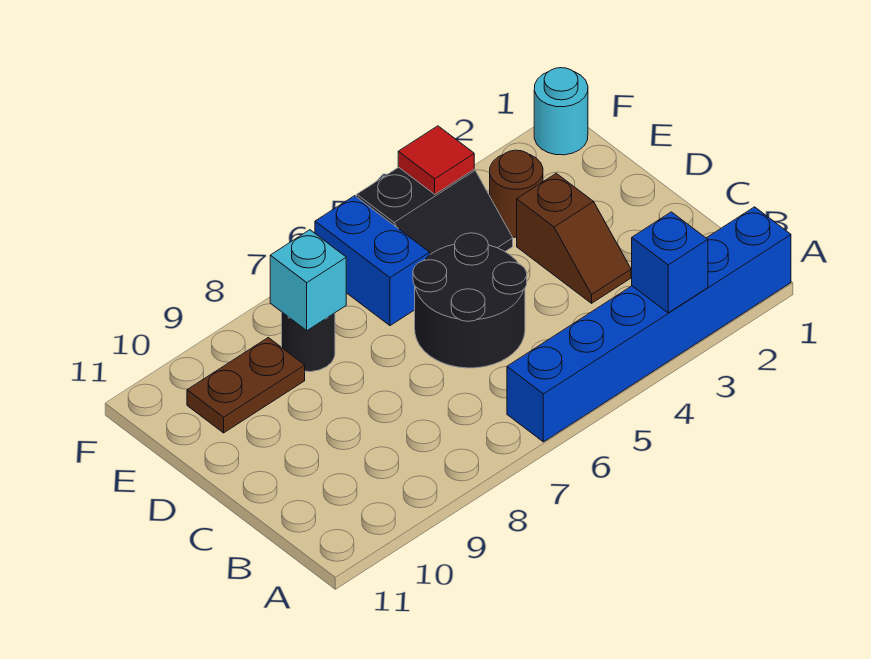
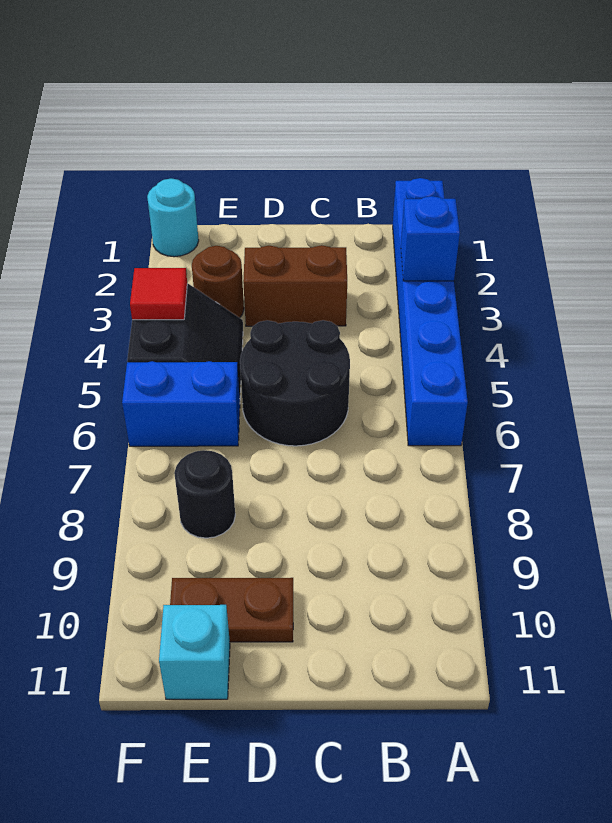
brown slope C3:D3 level 1 top D -> brown brick C3:D3 level 1
cyan brick E8 level 2 -> cyan brick E11 level 1
brown plate E9:E10 level 1 -> brown plate D10:E10 level 1

